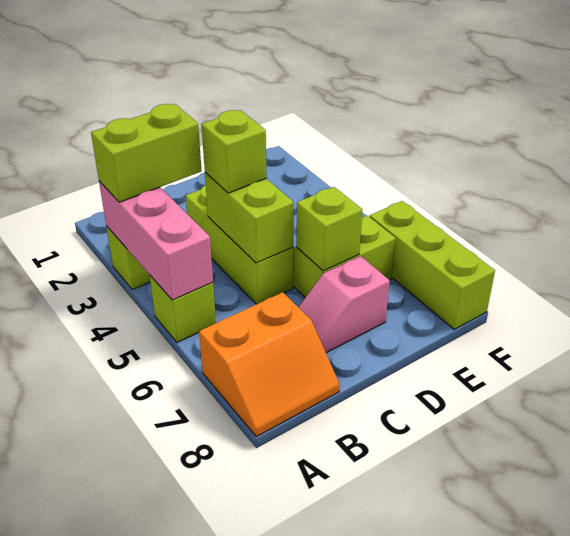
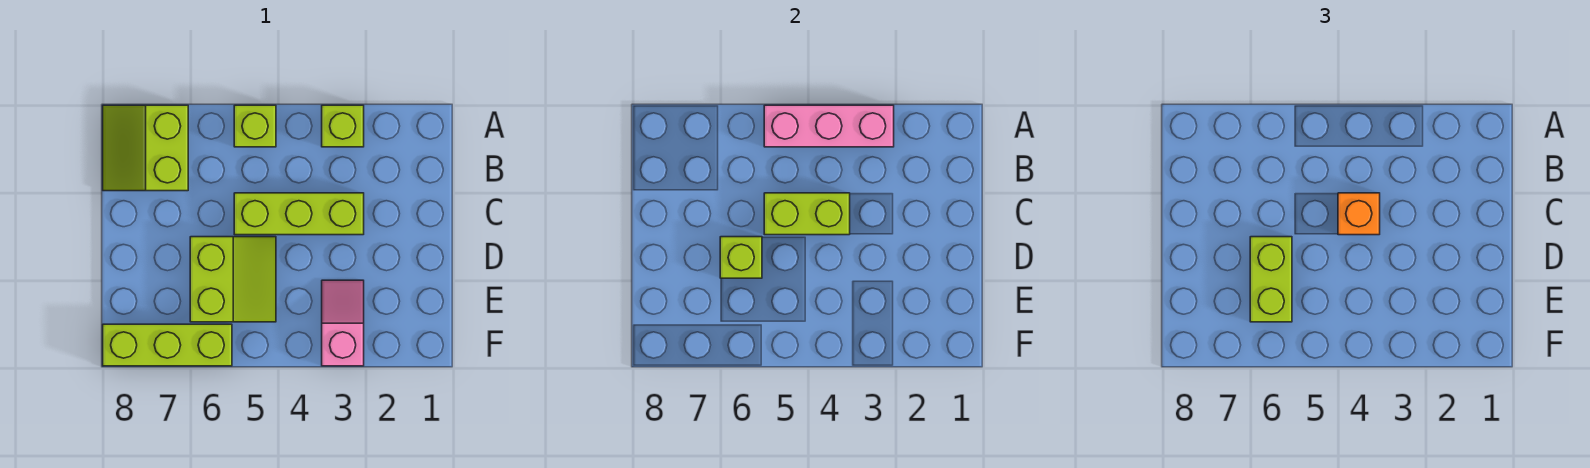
lime brick A3:B3 level 3 -> lime brick D6:E6 level 3
orange slope A7:B8 level 1 top 7 -> lime slope A7:B8 level 1 top 7
lime brick C4 level 3 -> orange brick C4 level 3
pink slope C7:D7 level 1 top D -> pink slope E3:F3 level 1 top F

